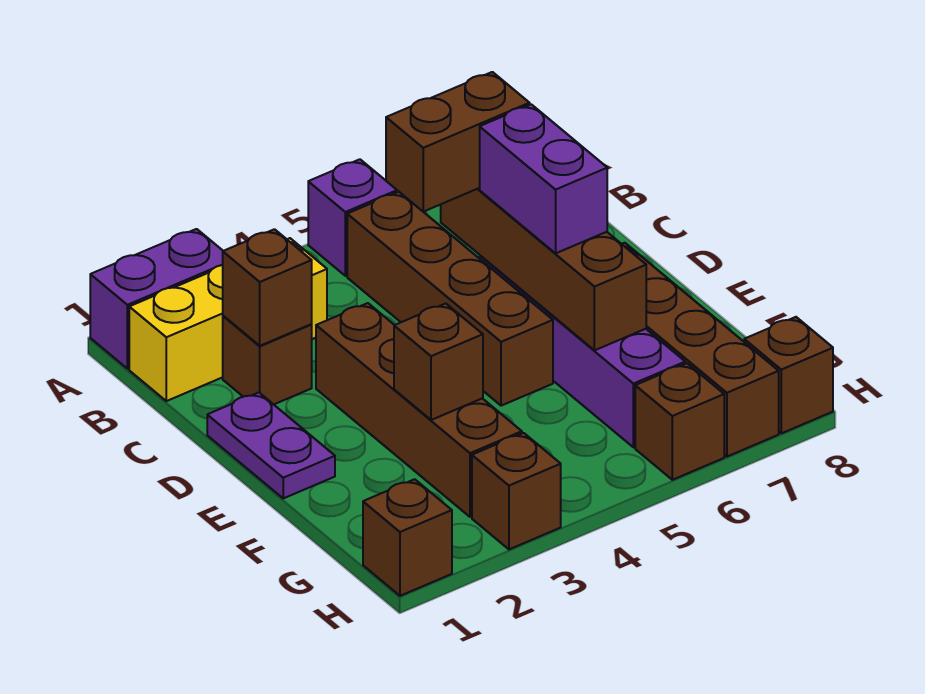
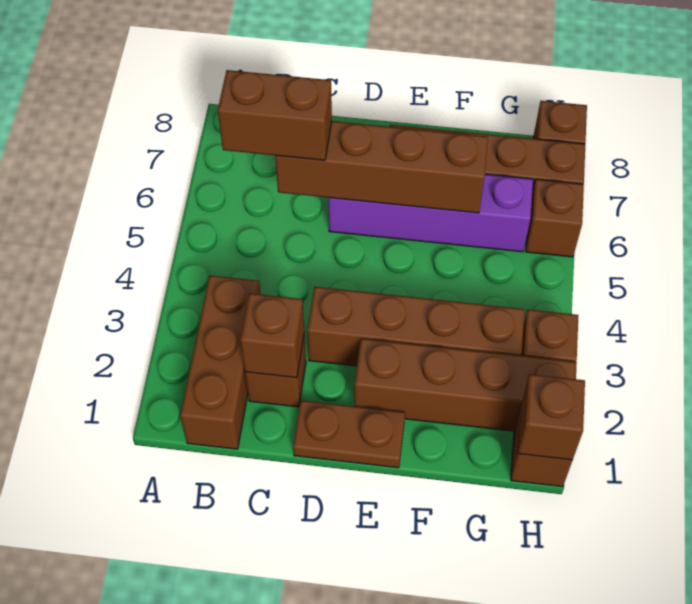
purple brick A1:A2 level 1 -> none
purple brick A5 level 1 -> none
yellow brick B1:B3 level 1 -> brown brick B1:B3 level 1
brown brick B5:E5 level 1 -> brown brick E2:H2 level 1
brown brick C5:C6 level 3 -> brown brick B6:C6 level 3
purple plate D1:E1 level 1 -> brown plate D1:E1 level 1
purple brick D6:E6 level 3 -> none
brown brick F3 level 2 -> brown brick H1 level 2

